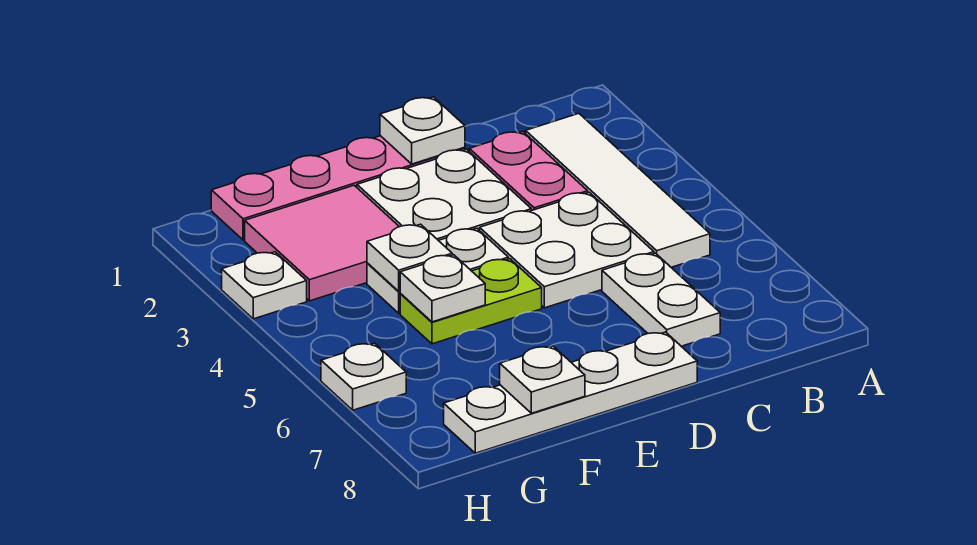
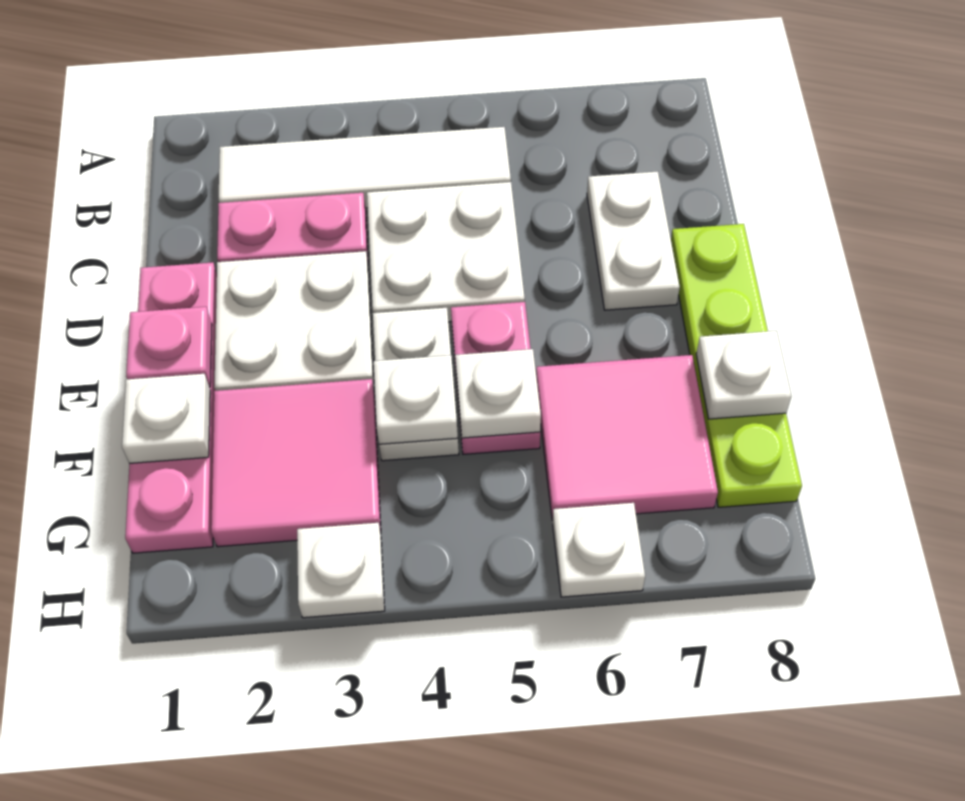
white plate C6:C7 level 1 -> white plate C7:D7 level 1
white plate D1 level 2 -> white plate F1 level 2
white plate D8:G8 level 1 -> lime plate D8:G8 level 1
none -> pink plate E1 level 2
lime plate E5:F5 level 1 -> pink plate E5:F5 level 1
none -> pink tile F6:G7 level 1

